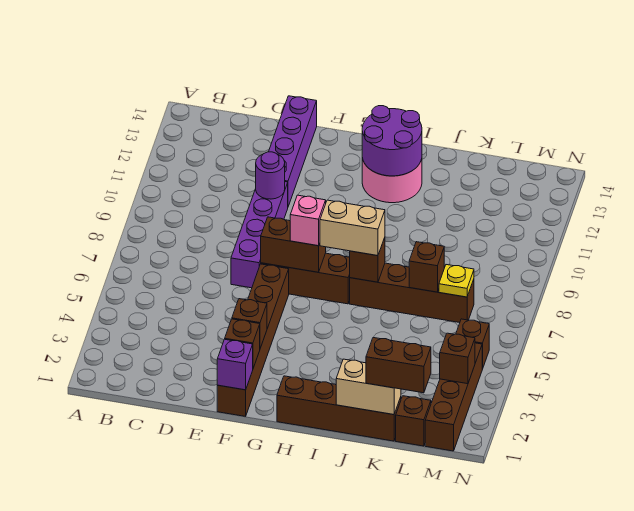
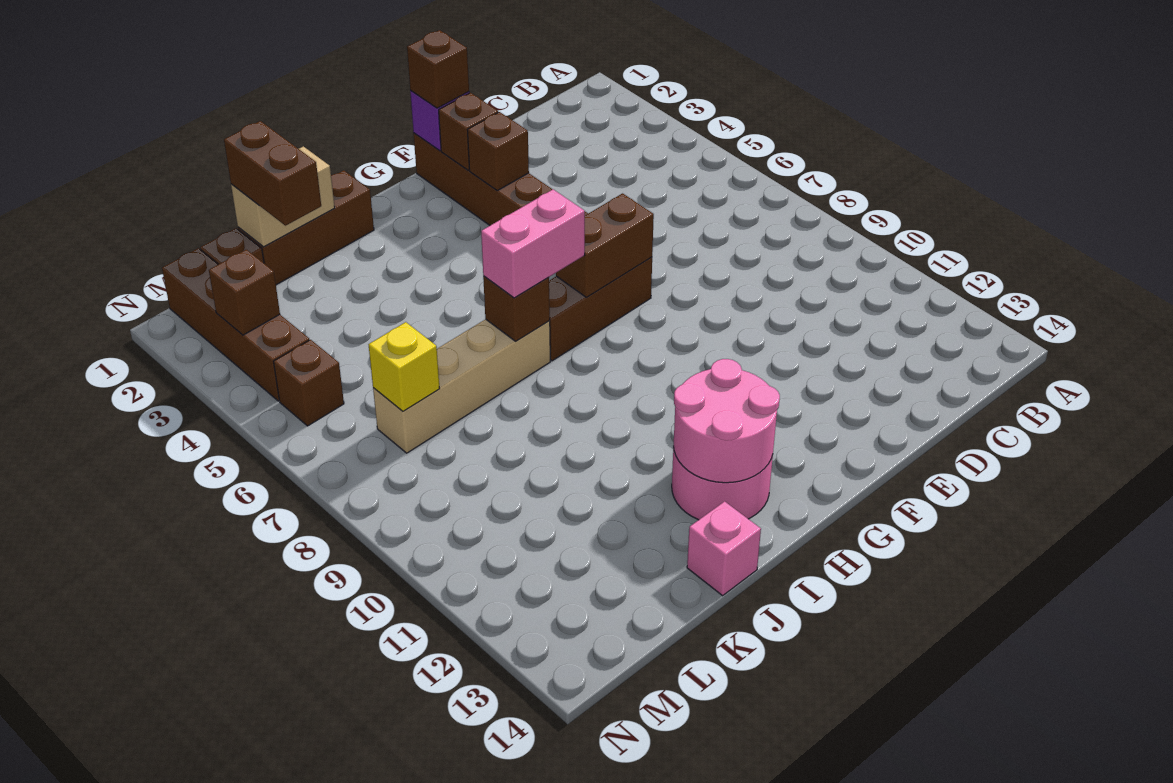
purple brick E7:E10 level 1 -> none
purple round brick E10 level 2 -> none
purple brick E11:E14 level 1 -> none
pink brick G7 level 3 -> pink brick J14 level 1
brown brick H1:K1 level 1 -> brown brick I1:K1 level 1
tan brick H7:I7 level 3 -> pink brick H7:I7 level 3
purple round brick H12:I13 level 2 -> pink round brick H12:I13 level 2
brown brick I7:L7 level 1 -> tan brick I7:L7 level 1
brown brick K1:L1 level 3 -> brown brick K1:K2 level 3
brown brick K7 level 2 -> brown brick F1 level 3
yellow plate L7 level 2 -> yellow brick L7 level 2

